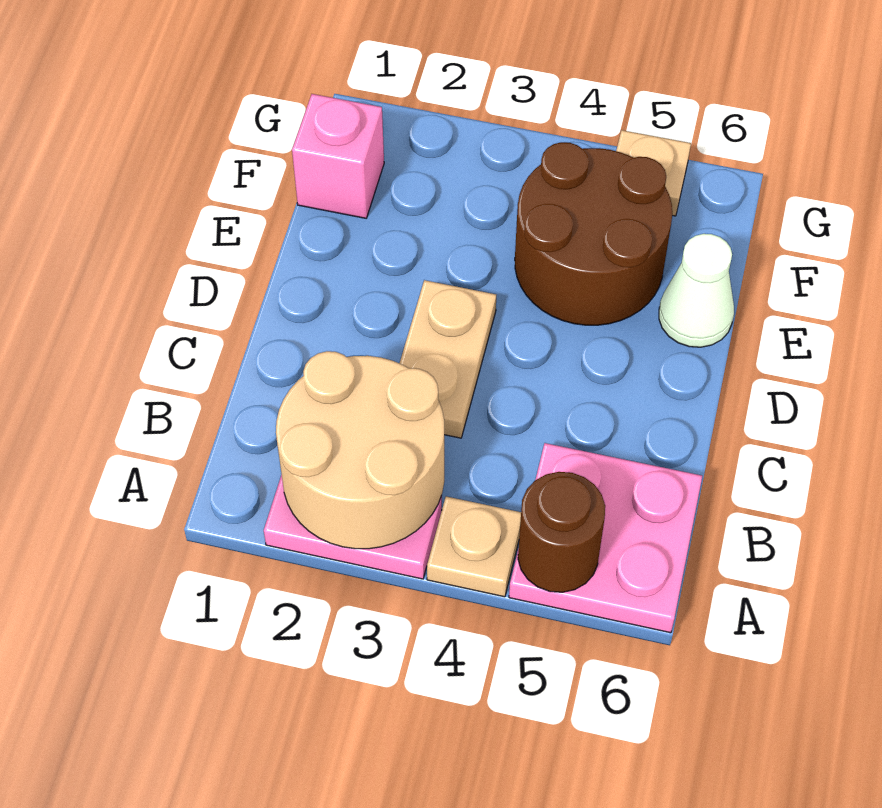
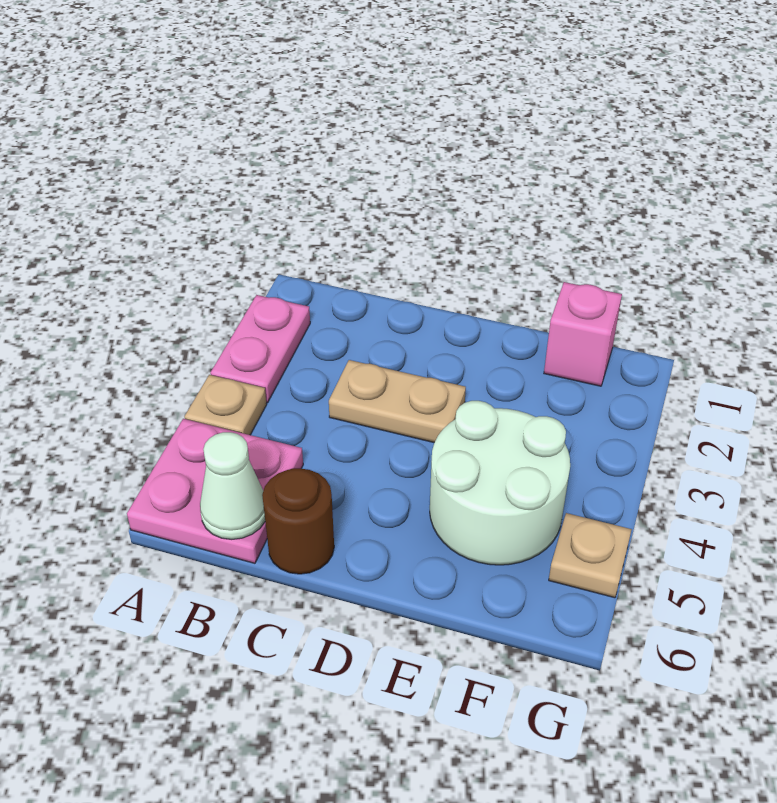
tan round brick A2:B3 level 2 -> none
brown round brick A5 level 2 -> brown round brick C6 level 1
brown round brick E4:F5 level 1 -> white round brick E4:F5 level 1
white cone E6 level 1 -> white cone B6 level 2

